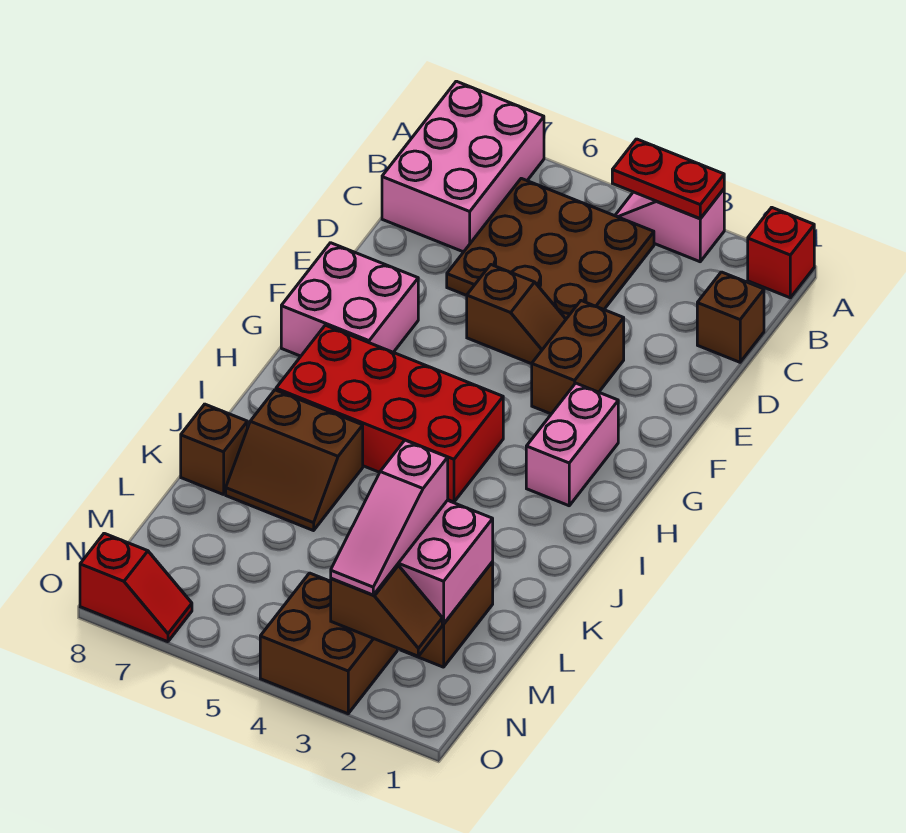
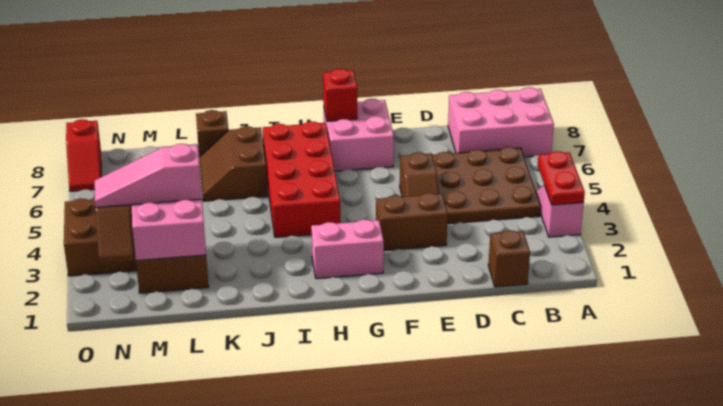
red brick A1 level 1 -> red brick G8 level 2

